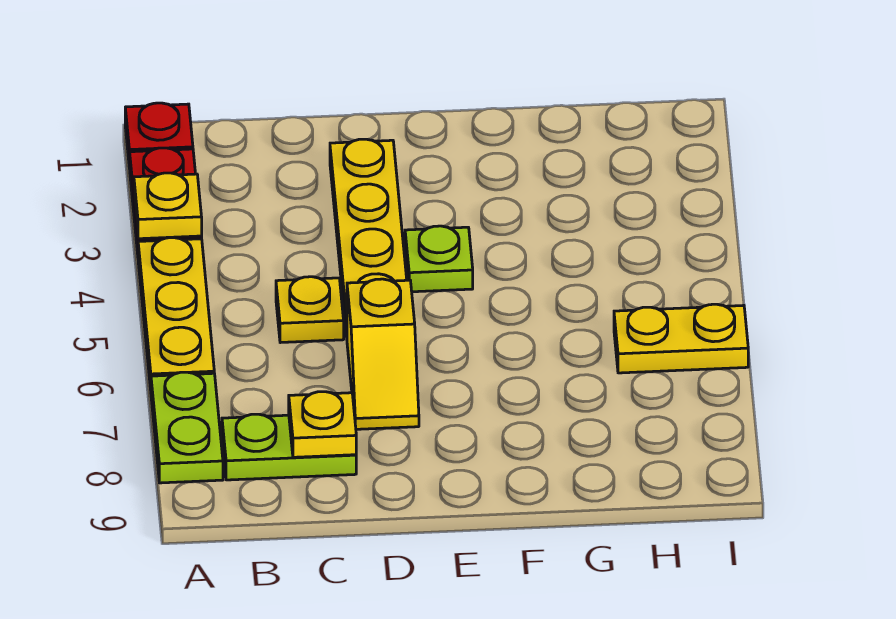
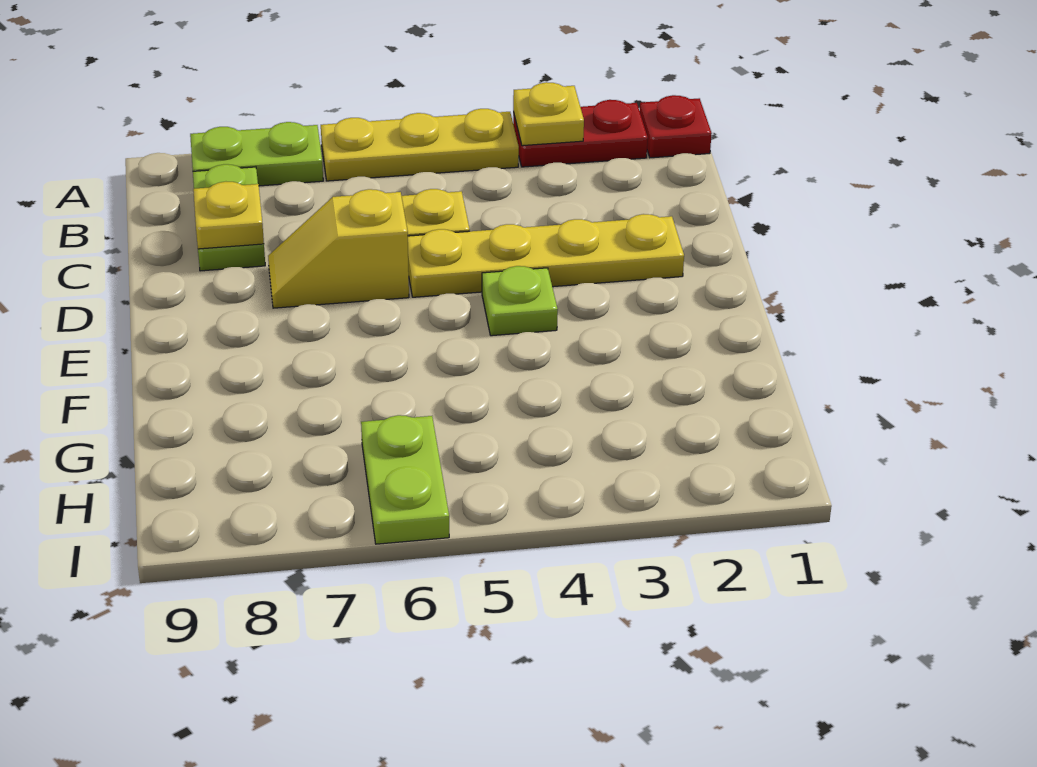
yellow plate H6:I6 level 1 -> lime plate H6:I6 level 1

